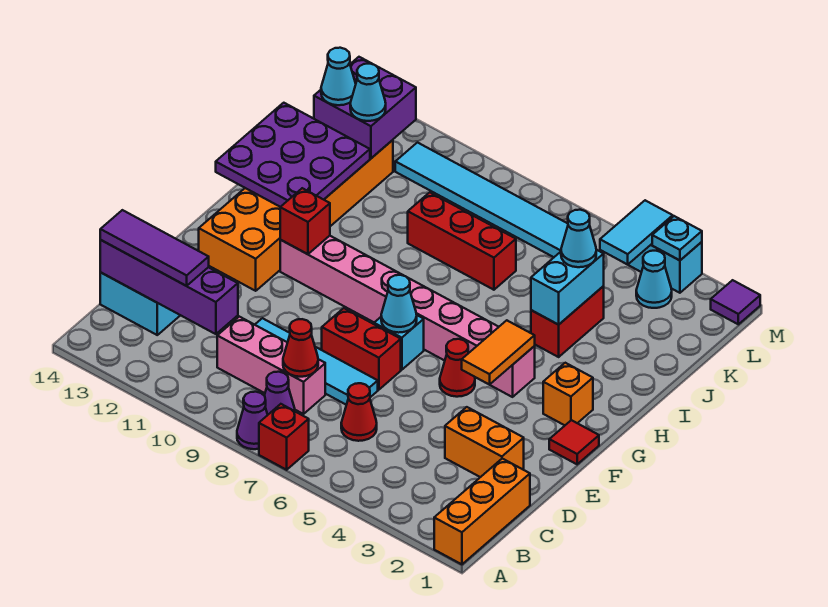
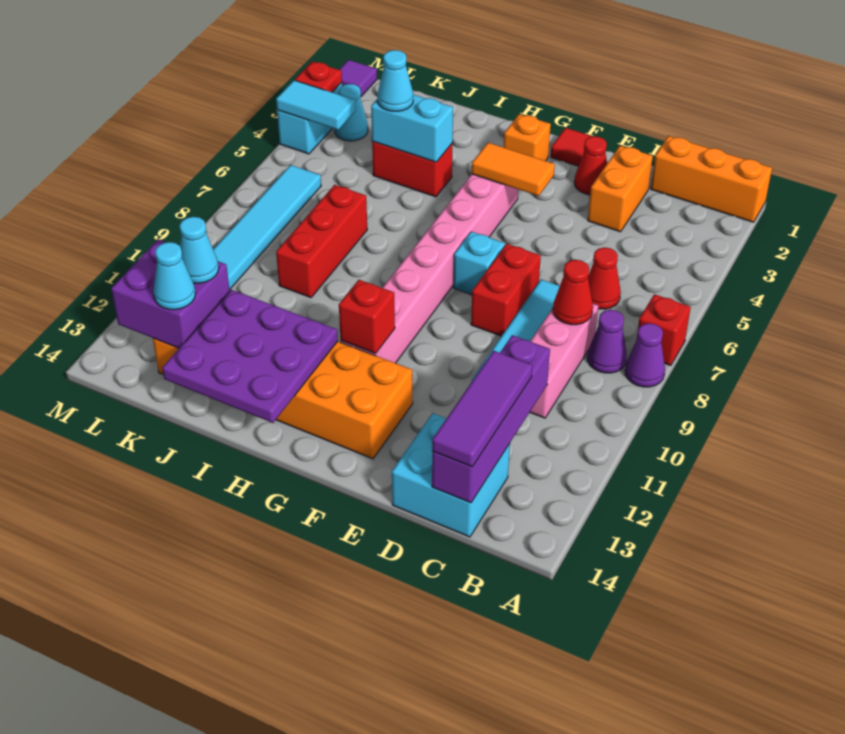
red cone F5 level 1 -> red cone E2 level 1
cyan cone F7 level 2 -> none
cyan plate M3 level 2 -> red plate M3 level 2

